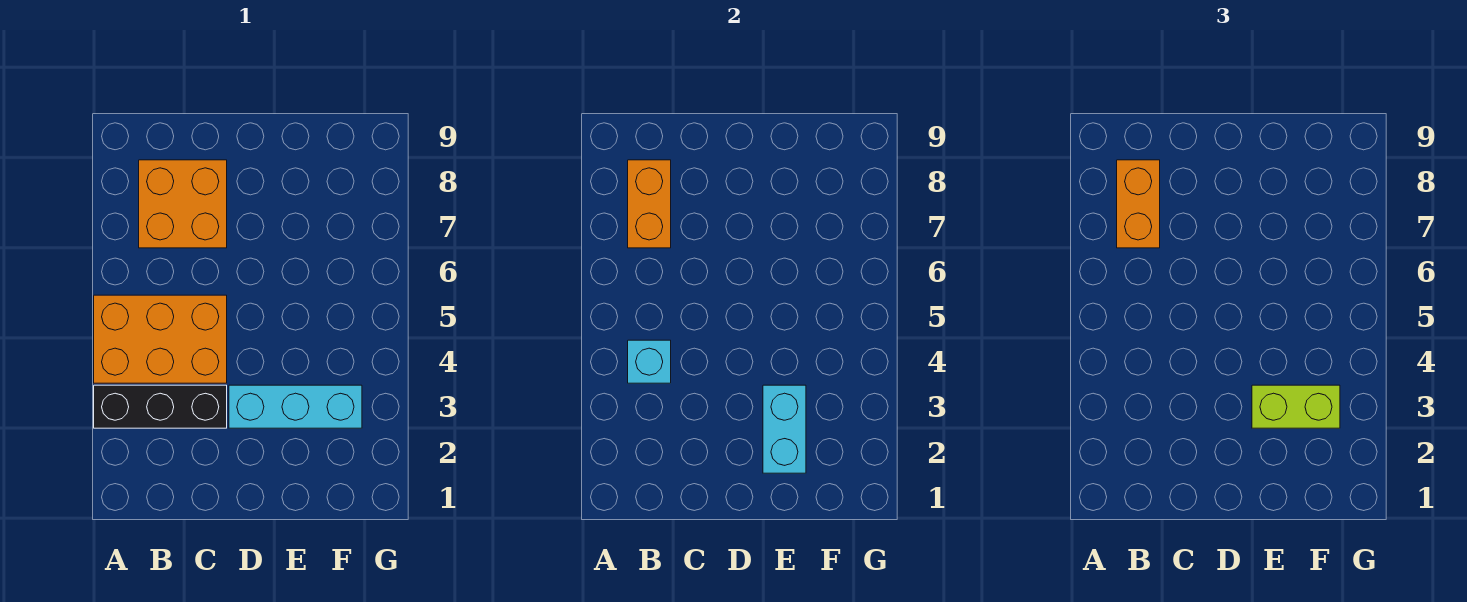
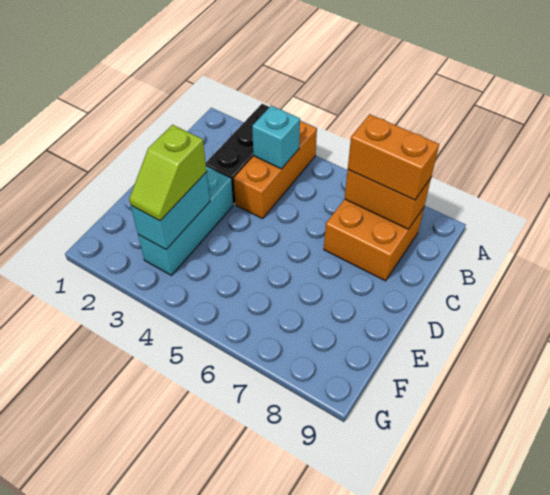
orange brick A4:C5 level 1 -> orange brick A4:C4 level 1
cyan brick E2:E3 level 2 -> cyan brick E3:F3 level 2
lime brick E3:F3 level 3 -> lime slope E3:F3 level 3 top E

